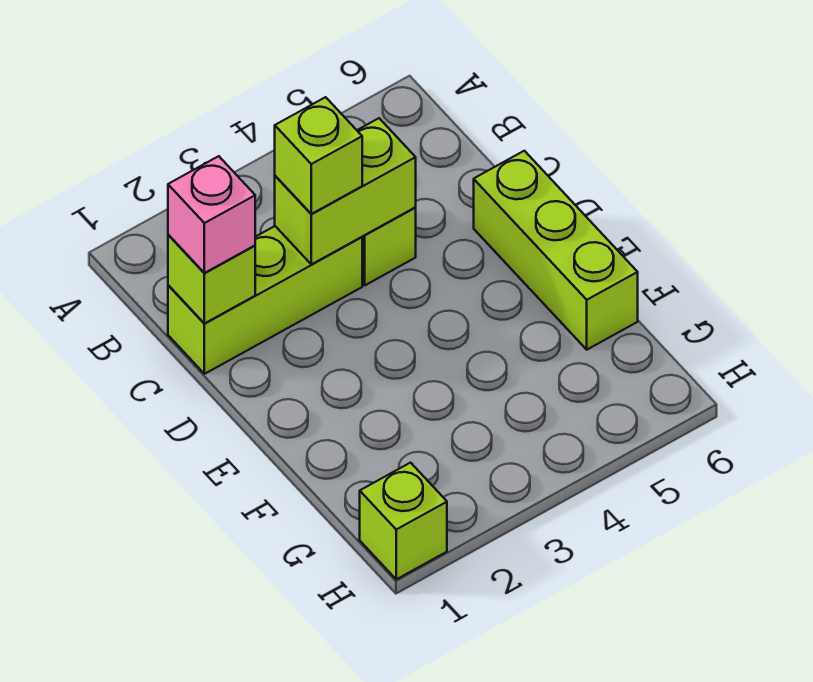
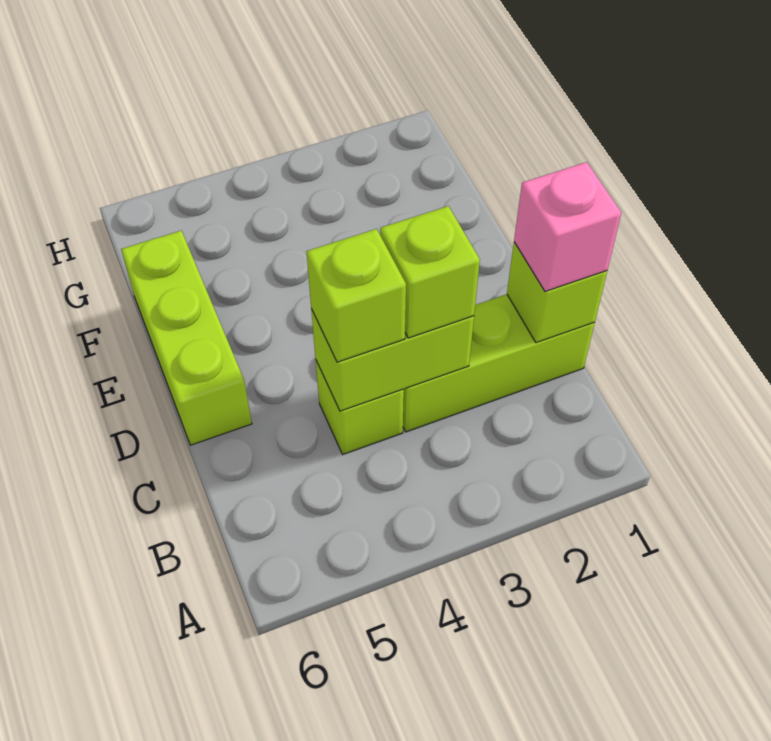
lime brick H1 level 1 -> lime brick C4 level 3

